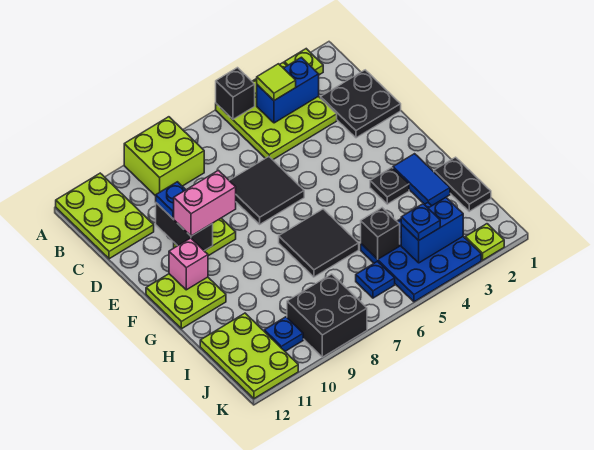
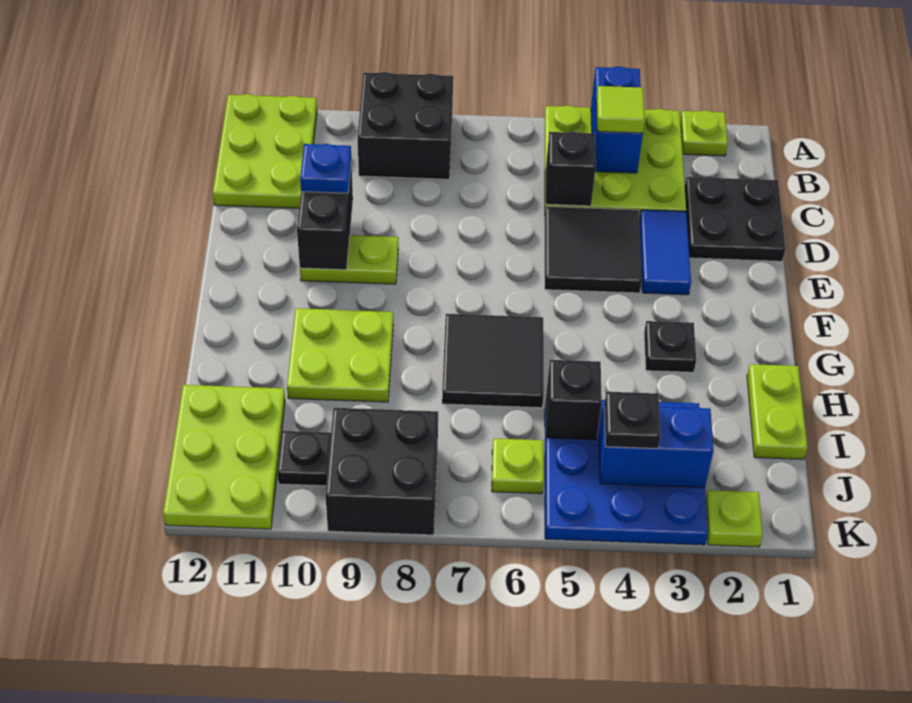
black brick A5 level 2 -> black brick C5 level 2
lime brick A8:B9 level 1 -> black brick A8:B9 level 1
blue brick B3:B4 level 2 -> blue brick A4:B4 level 2
black tile D6:E7 level 1 -> black tile D4:E5 level 1
pink brick E9:E10 level 3 -> none
lime plate F11:G12 level 1 -> lime plate G9:H10 level 1
pink brick F11 level 2 -> none
blue tile G2:H2 level 1 -> blue tile D3:E3 level 1
black plate H1:I1 level 1 -> lime plate H1:I1 level 1
blue plate J4 level 3 -> black plate J4 level 3
blue plate J6 level 1 -> lime plate J6 level 1
blue plate J10 level 1 -> black plate J10 level 1

